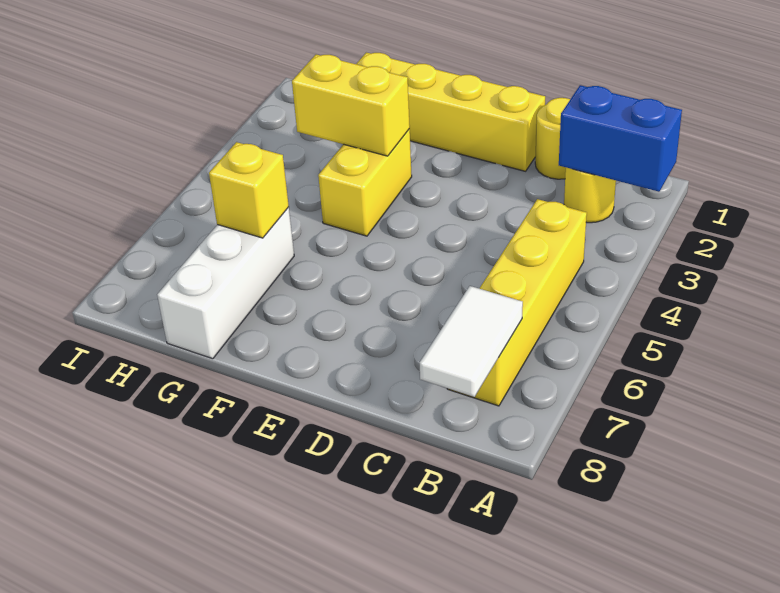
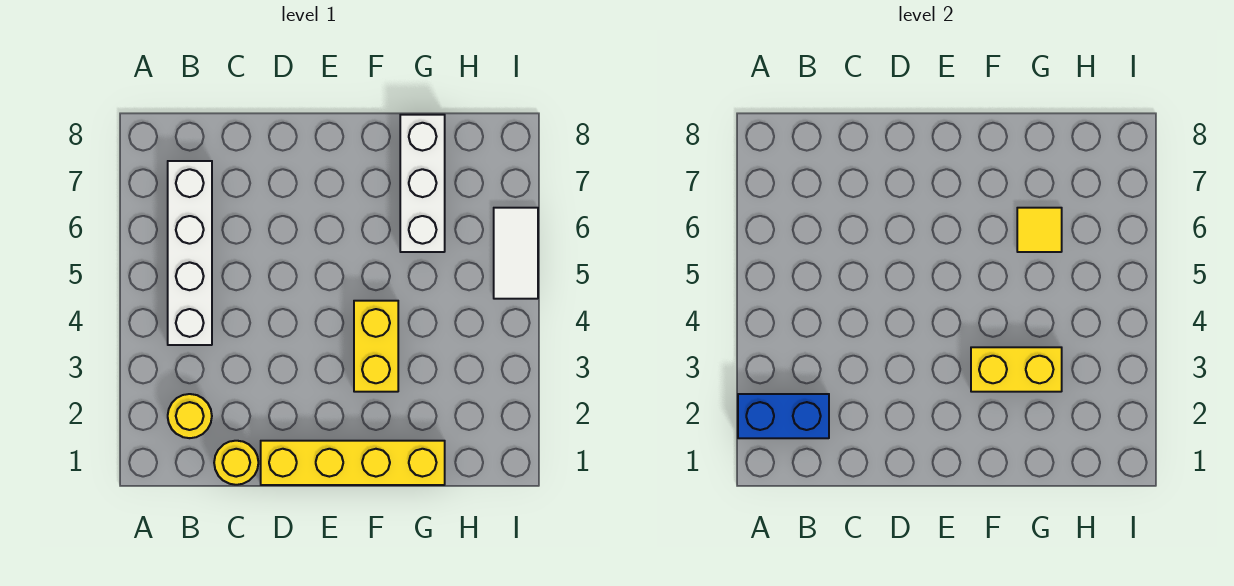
yellow brick B4:B7 level 1 -> white brick B4:B7 level 1
white tile B7:B8 level 2 -> white tile I5:I6 level 1
yellow brick G6 level 2 -> yellow tile G6 level 2

